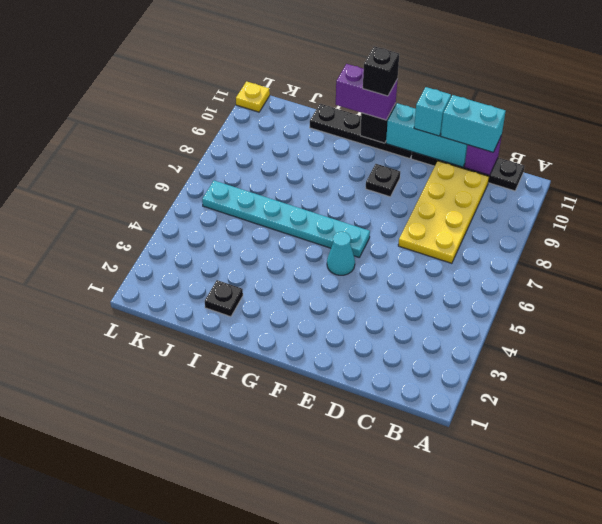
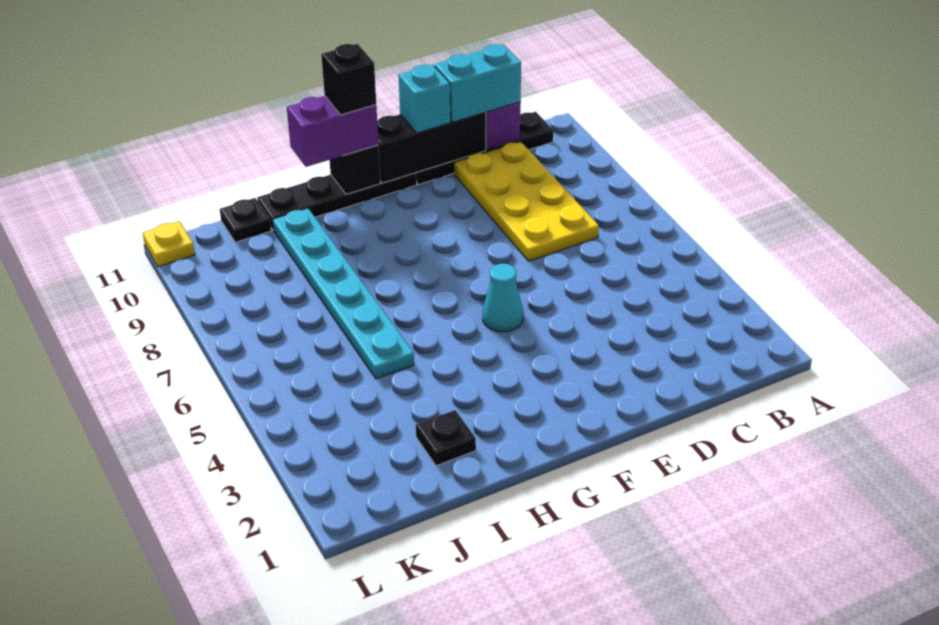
cyan brick D11:F11 level 2 -> black brick D11:F11 level 2
cyan plate F6:K6 level 1 -> cyan plate I5:I10 level 1
black plate F9 level 1 -> black plate J11 level 1

